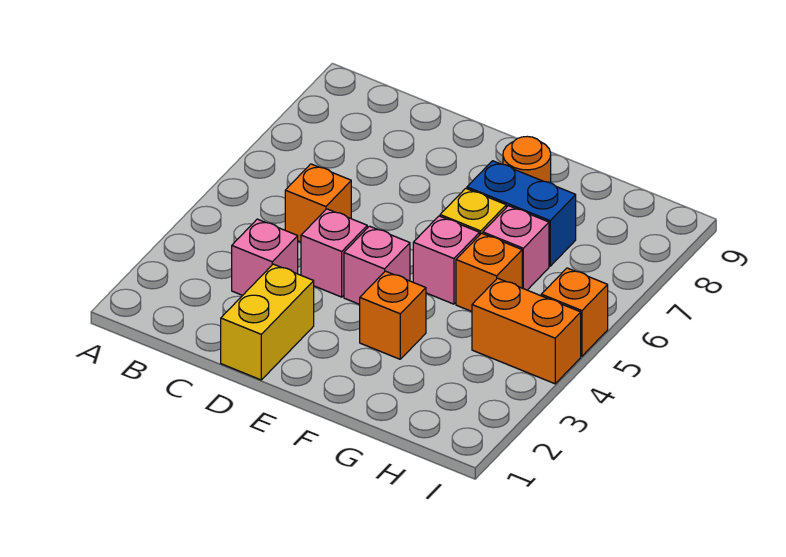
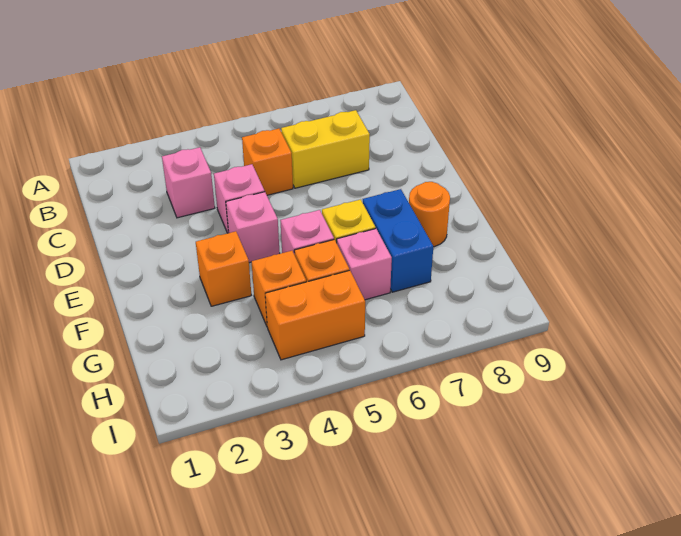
yellow brick D1:D2 level 1 -> yellow brick C6:C7 level 1
orange brick H4:I4 level 1 -> orange brick H4:H5 level 1
orange brick I5 level 1 -> orange brick G4 level 1

